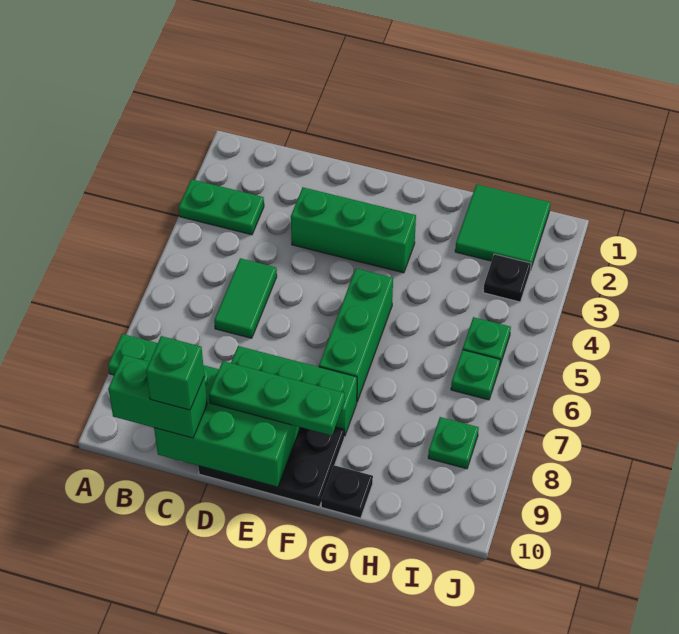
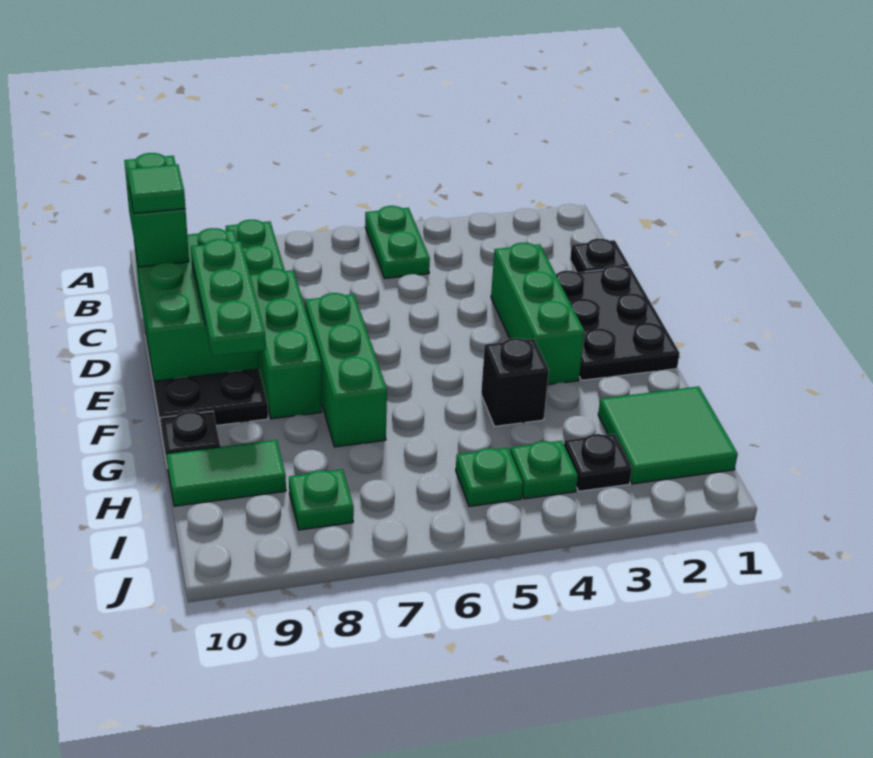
green plate A3:B3 level 1 -> green plate A5:B5 level 1
none -> black plate C1 level 1
green tile C5:C6 level 1 -> green tile H9:H10 level 1
green brick C10 level 4 -> green tile C10 level 4
none -> black plate D1:F2 level 1
green brick F5:F7 level 1 -> green brick E7:G7 level 1
none -> black brick G4 level 1
green plate I6 level 1 -> green plate I4 level 1

